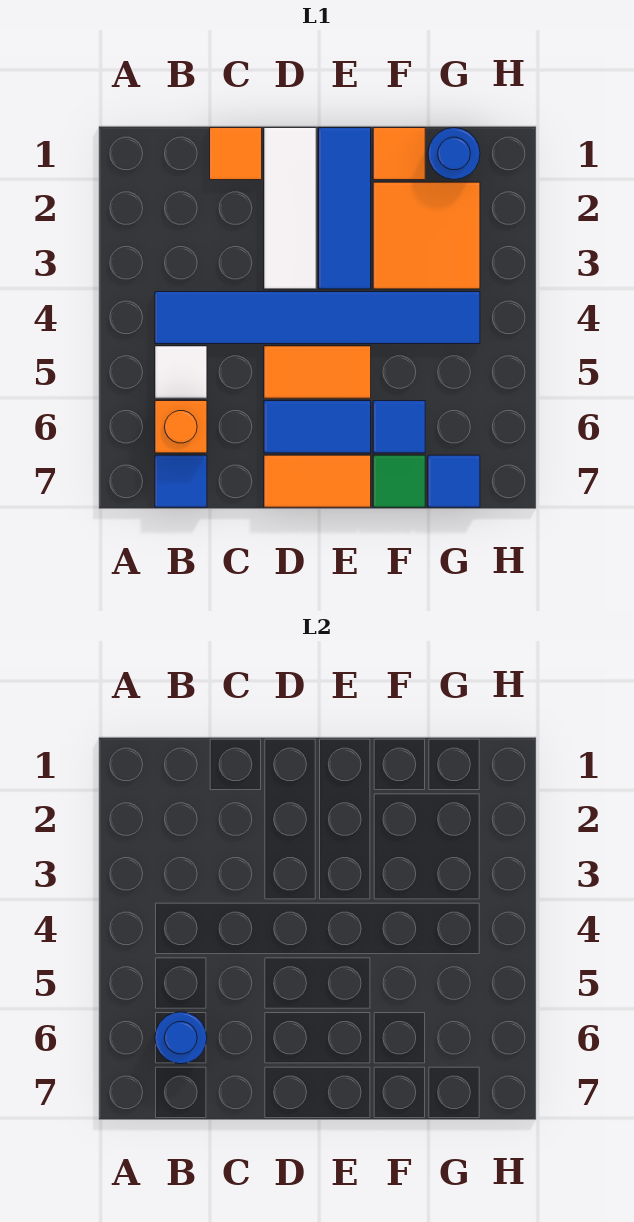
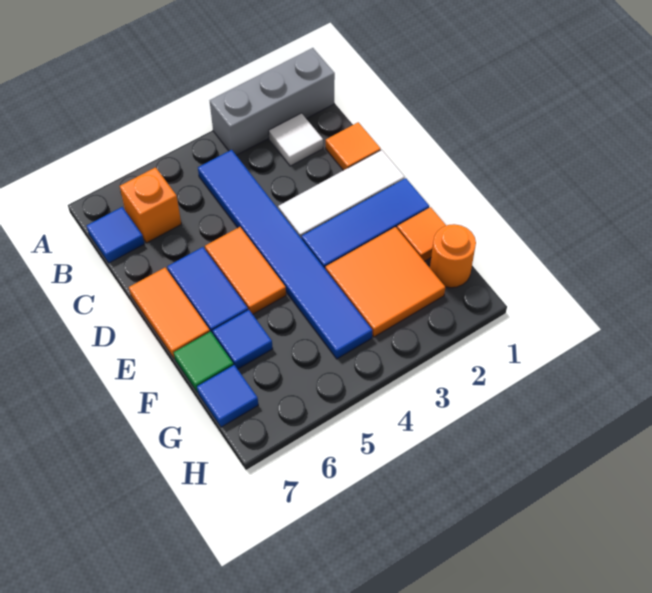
none -> grey brick A1:A3 level 1
white tile B5 level 1 -> white tile B2 level 1
blue round brick B6 level 2 -> none
blue round brick G1 level 1 -> orange round brick G1 level 1

